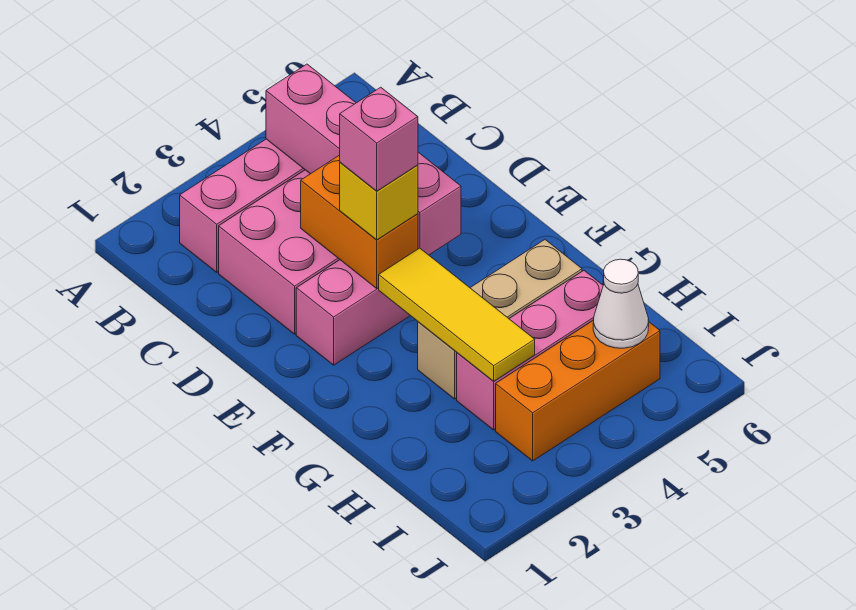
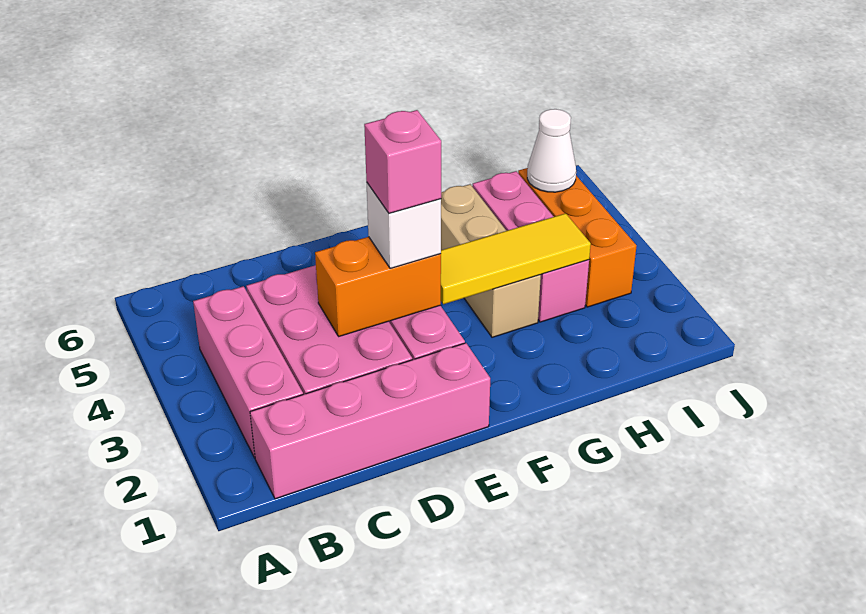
pink brick B4:E4 level 2 -> pink brick B1:E1 level 1
yellow brick E3 level 3 -> white brick E3 level 3

